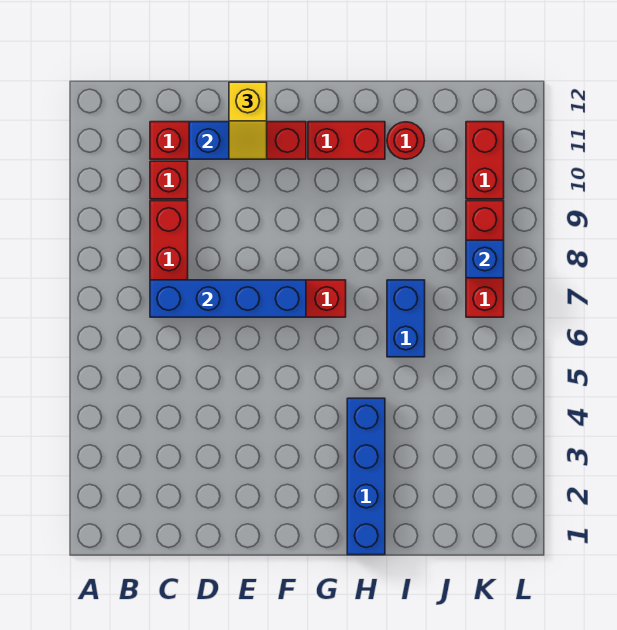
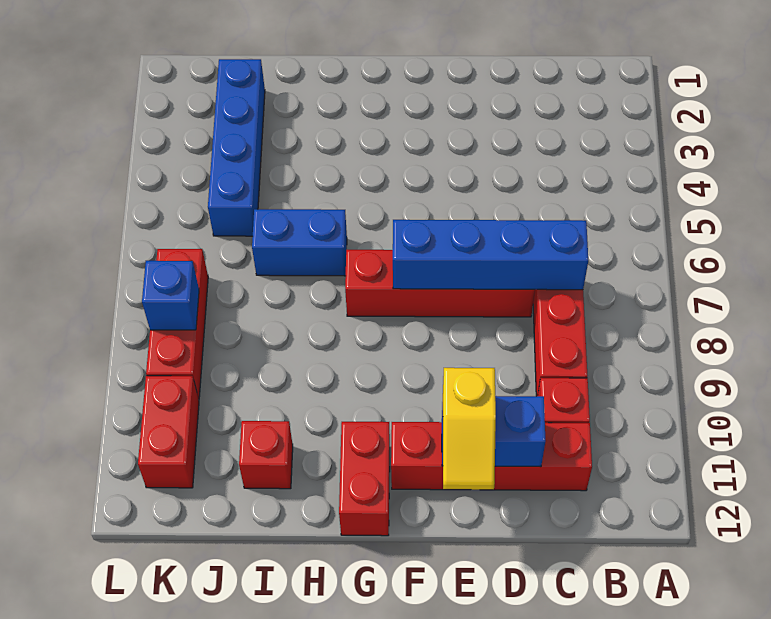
yellow slope E11:E12 level 3 top 12 -> yellow slope E11:E12 level 3 top 11
red brick G11:H11 level 1 -> red brick G11:G12 level 1
blue brick H1:H4 level 1 -> blue brick J2:J5 level 1
blue brick I6:I7 level 1 -> blue brick H6:I6 level 1
red round brick I11 level 1 -> red brick I11 level 1

